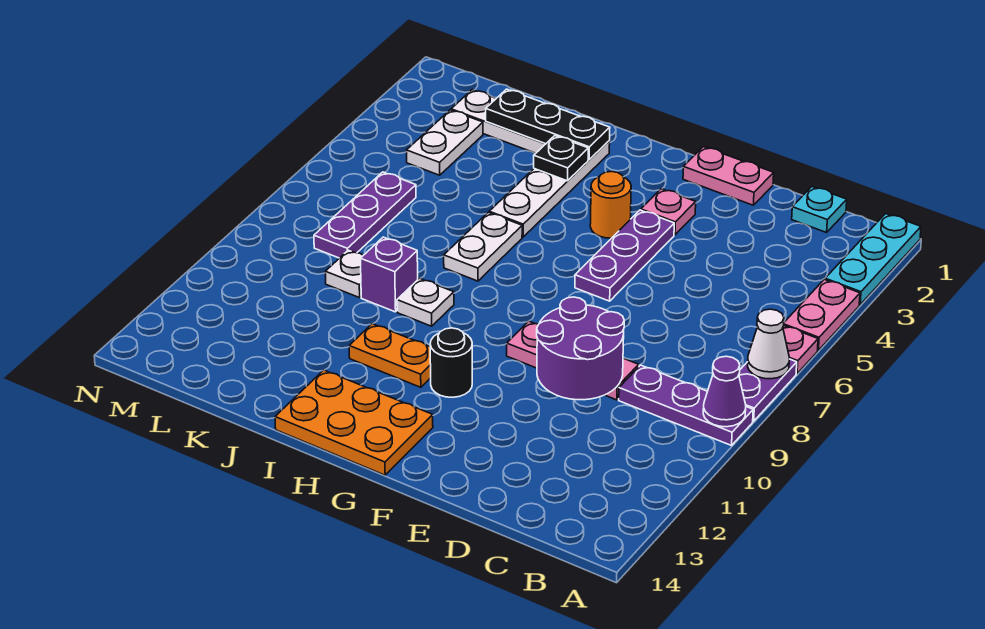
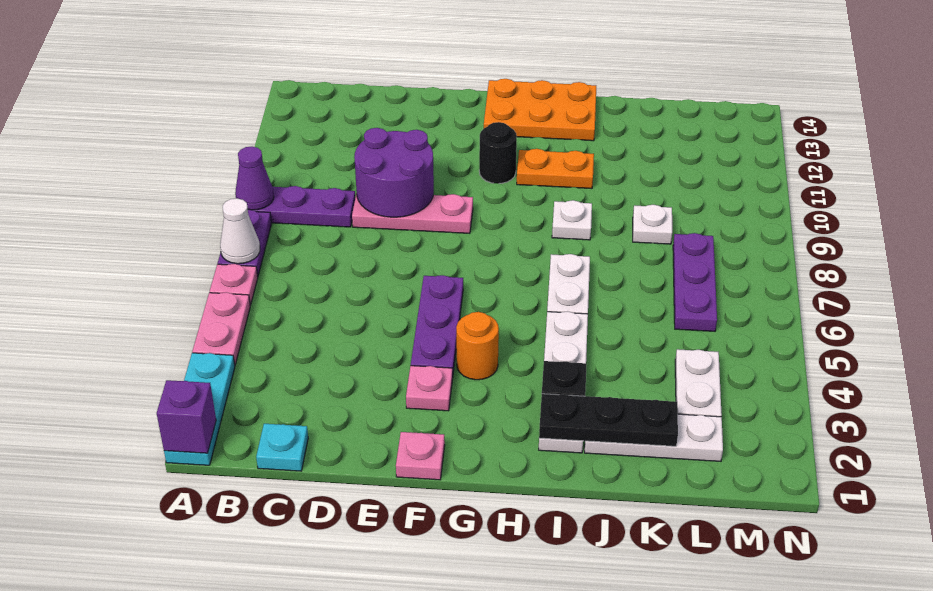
pink plate E1:F1 level 1 -> pink plate F1 level 1
purple brick J9 level 1 -> purple brick A1 level 2

